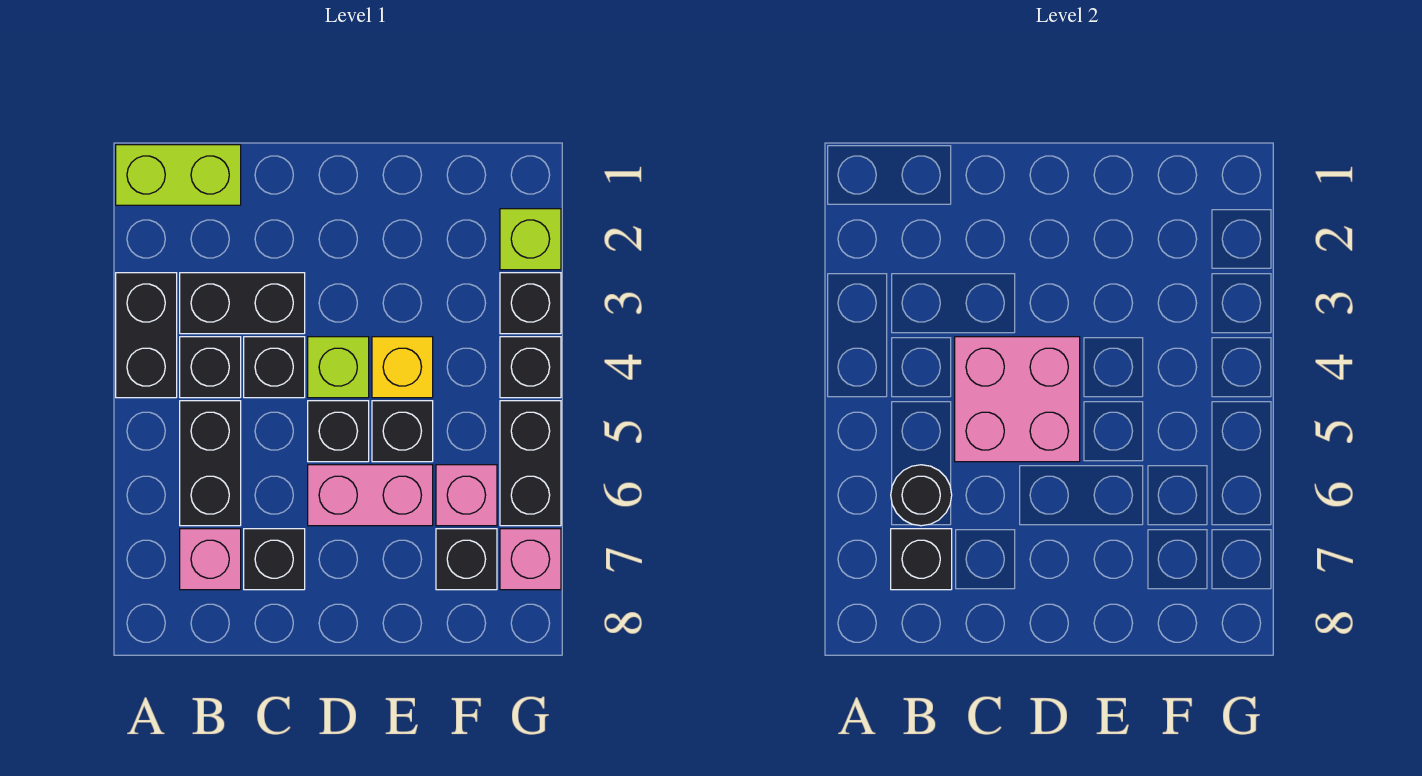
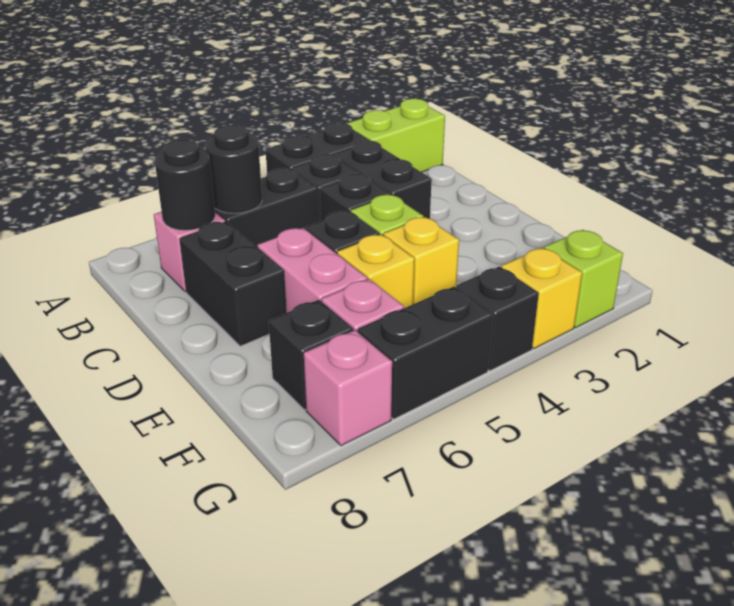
lime brick A1:B1 level 1 -> lime brick A1:A2 level 1
black brick B7 level 2 -> black round brick B7 level 2
pink brick C4:D5 level 2 -> none
black brick C7 level 1 -> black brick C7:D7 level 1
black brick E5 level 1 -> yellow brick E5 level 1
black brick G3 level 1 -> yellow brick G3 level 1

